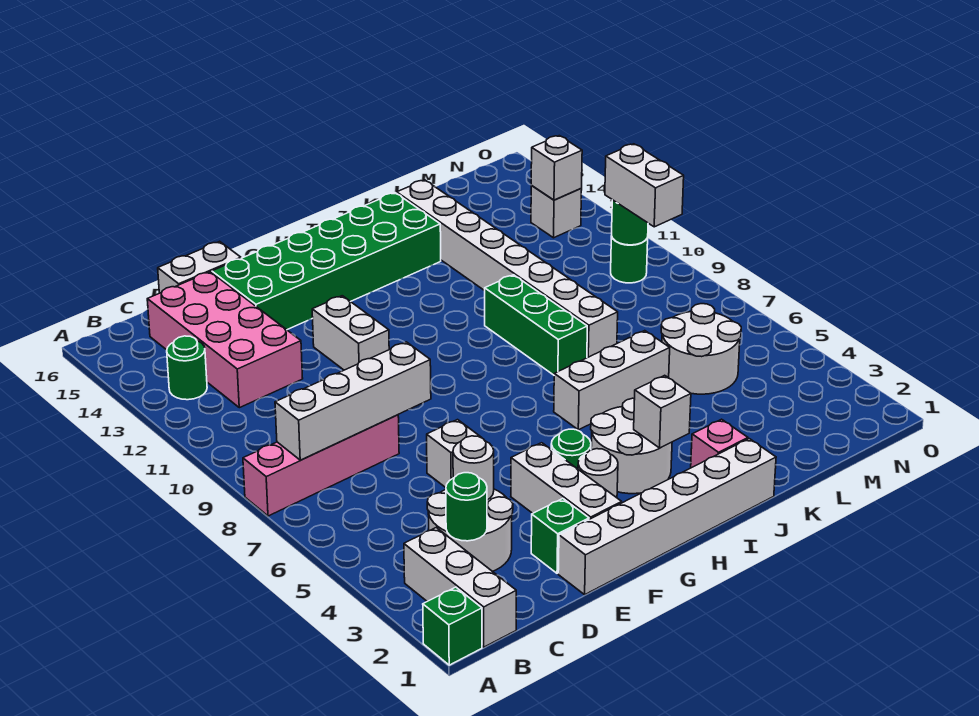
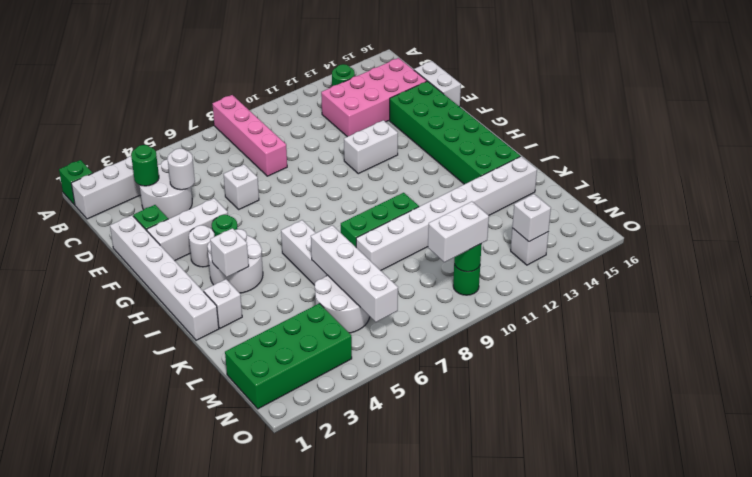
white brick B8:E8 level 2 -> white brick K6:N6 level 2
pink brick J2 level 1 -> white brick J2 level 1
none -> green brick M1:N4 level 1

